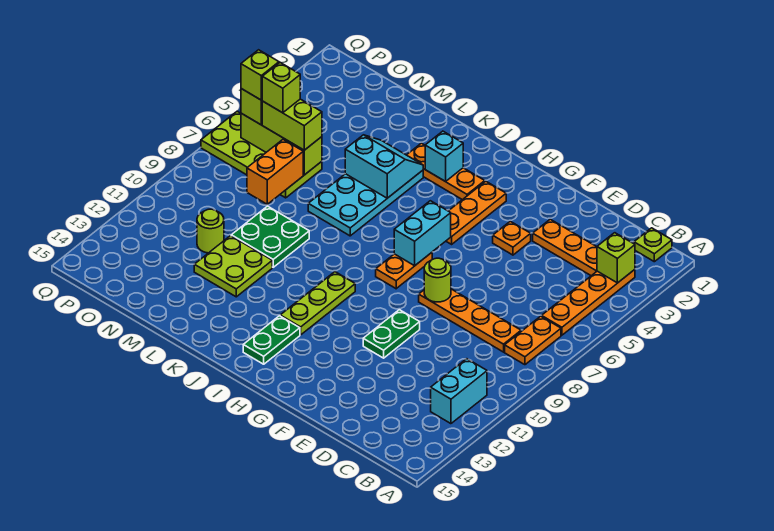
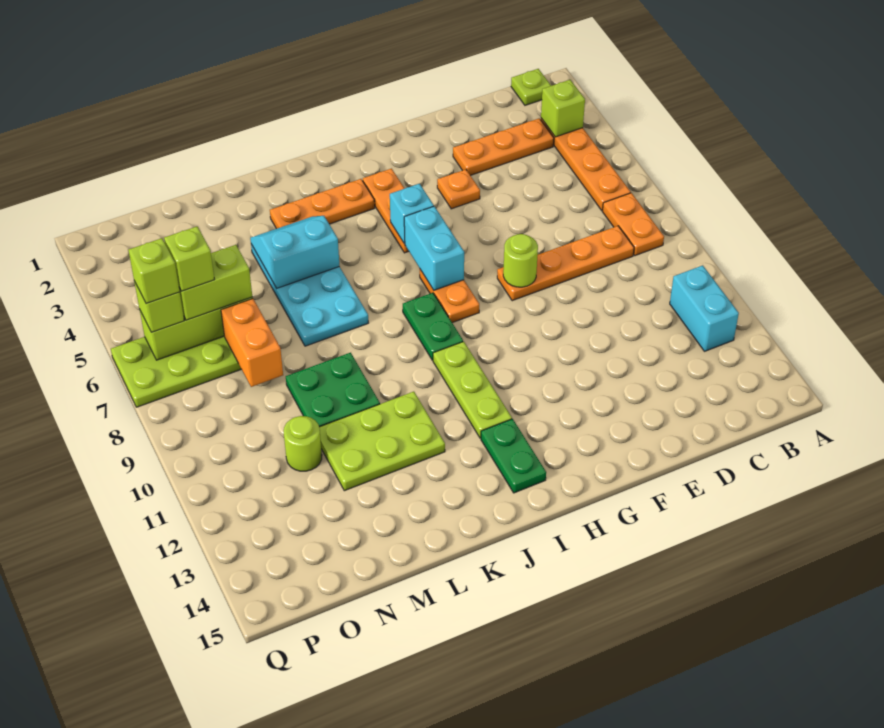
green plate F10:F11 level 1 -> green plate I8:I9 level 1
cyan brick J3 level 2 -> cyan brick H5 level 2
lime plate L11:M12 level 1 -> lime plate K11:M12 level 1

